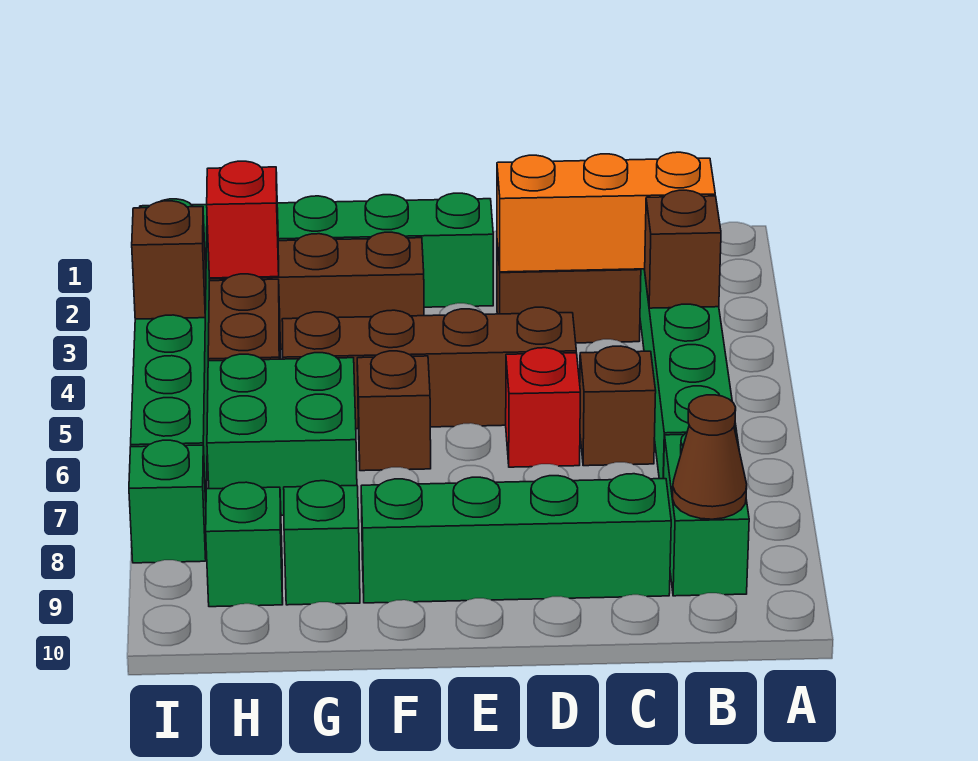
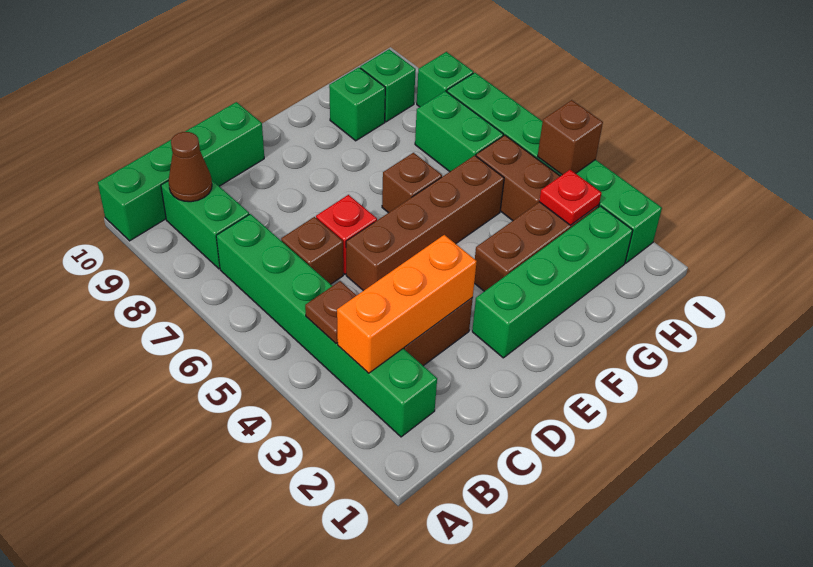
brown brick B4 level 2 -> brown plate B4 level 2
green brick C9:F9 level 1 -> green brick A10:D10 level 1
green brick G6:H7 level 1 -> green brick H6:H7 level 1
red brick H3 level 2 -> red plate H3 level 2

